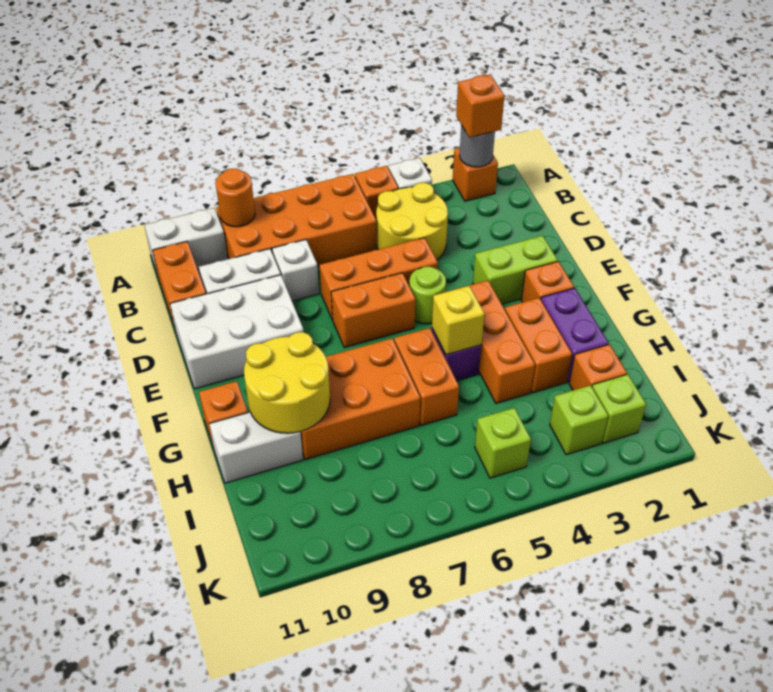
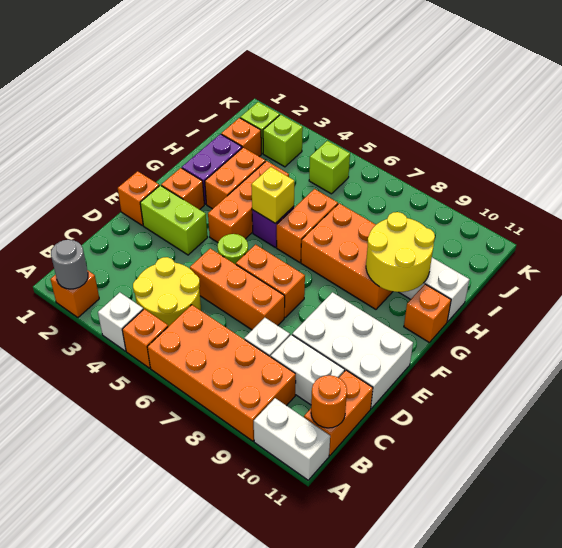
orange brick A2 level 3 -> orange brick E1 level 1
orange round brick A9 level 2 -> orange round brick B11 level 2

